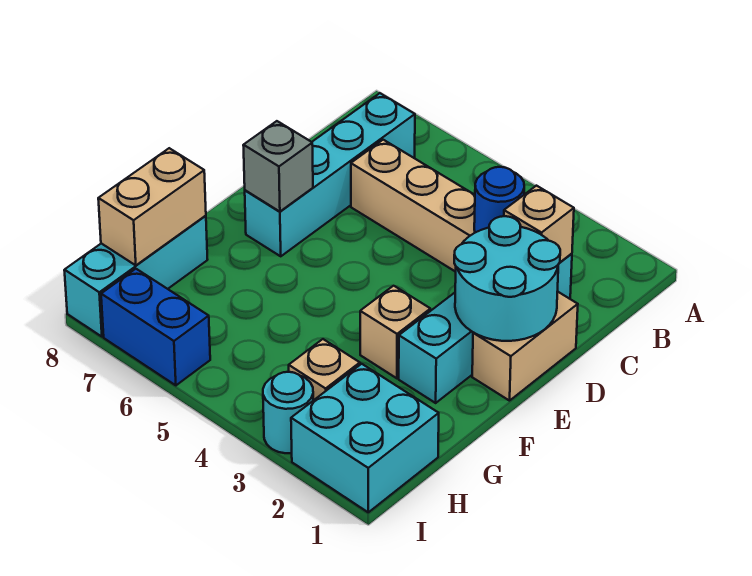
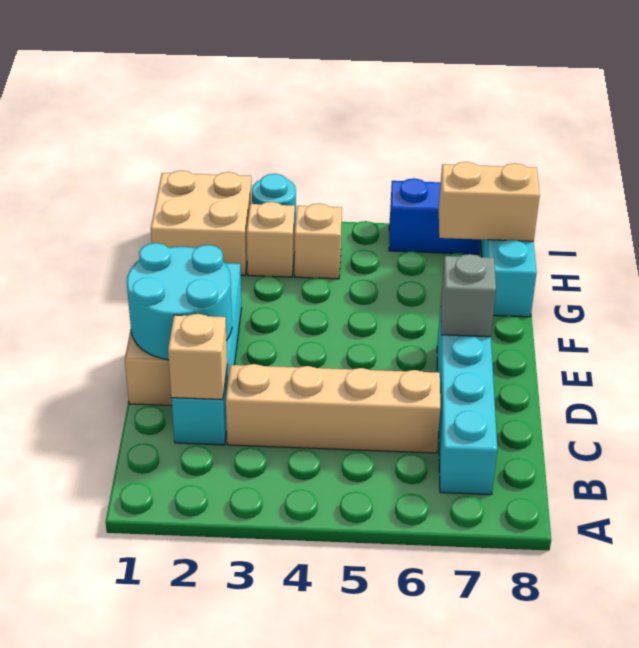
blue round brick C3 level 2 -> none
tan brick F3 level 1 -> tan brick H4 level 1
tan brick G8:H8 level 2 -> tan brick H7:H8 level 2
cyan brick H1:I2 level 1 -> tan brick H1:I2 level 1

